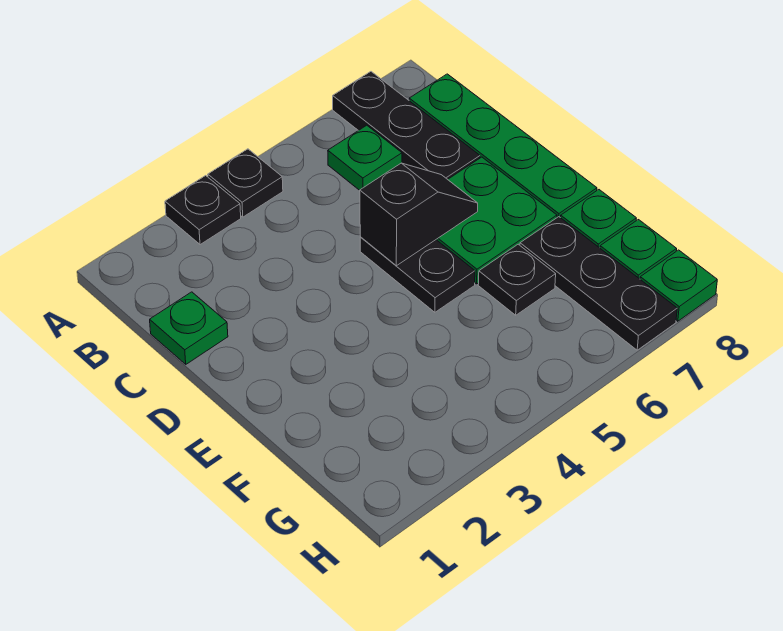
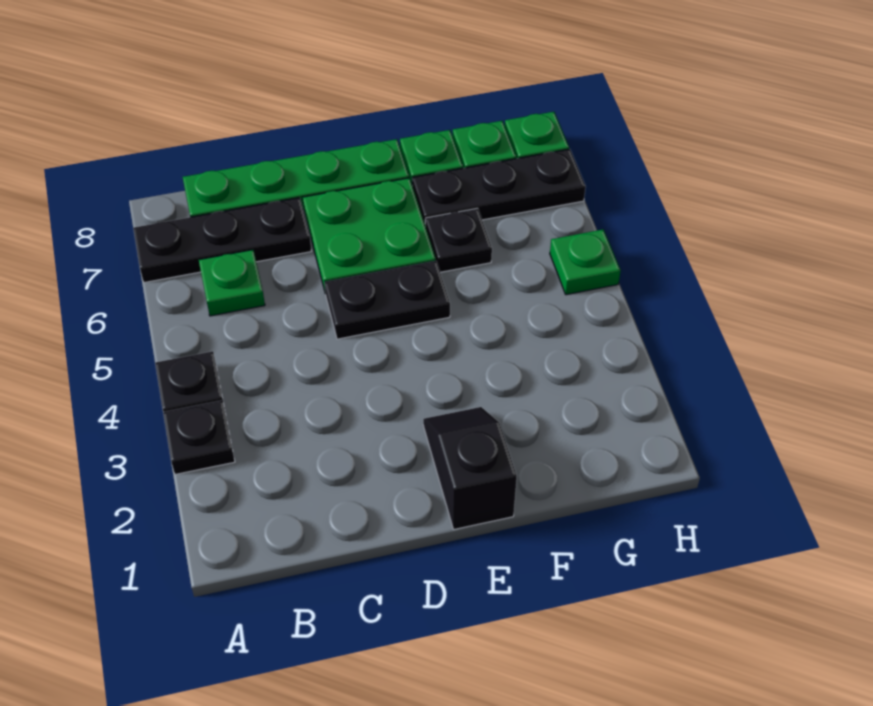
green plate C1 level 1 -> green plate H5 level 1
black slope D5:D6 level 2 top 5 -> black slope E1:E2 level 1 top 1

